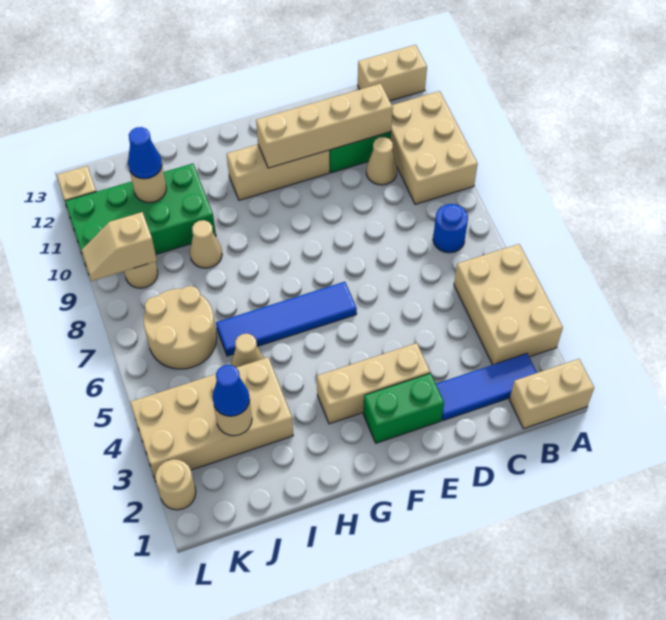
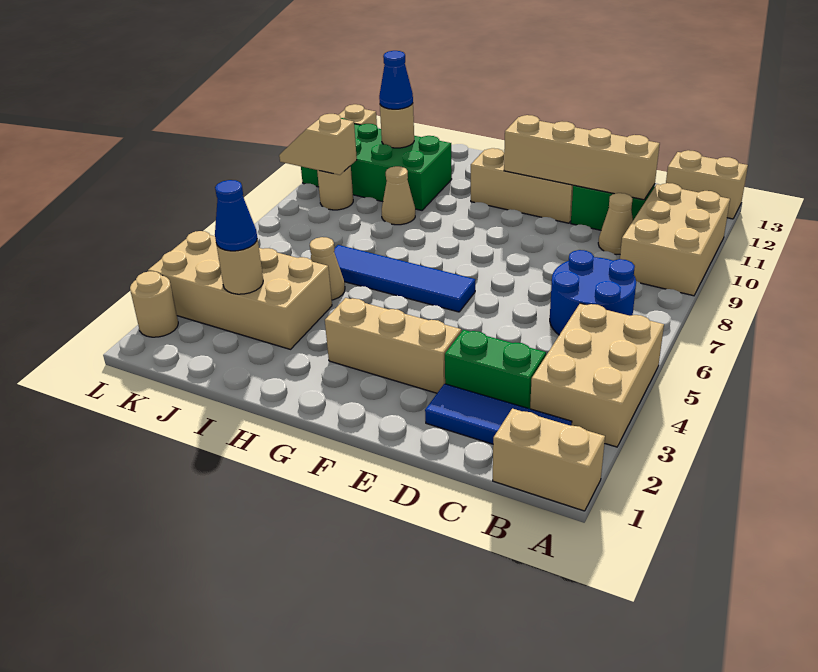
blue round brick B7 level 1 -> blue round brick B6:C7 level 1
green brick E2:F2 level 1 -> green brick C3:D3 level 1
tan round brick J6:K7 level 1 -> none

